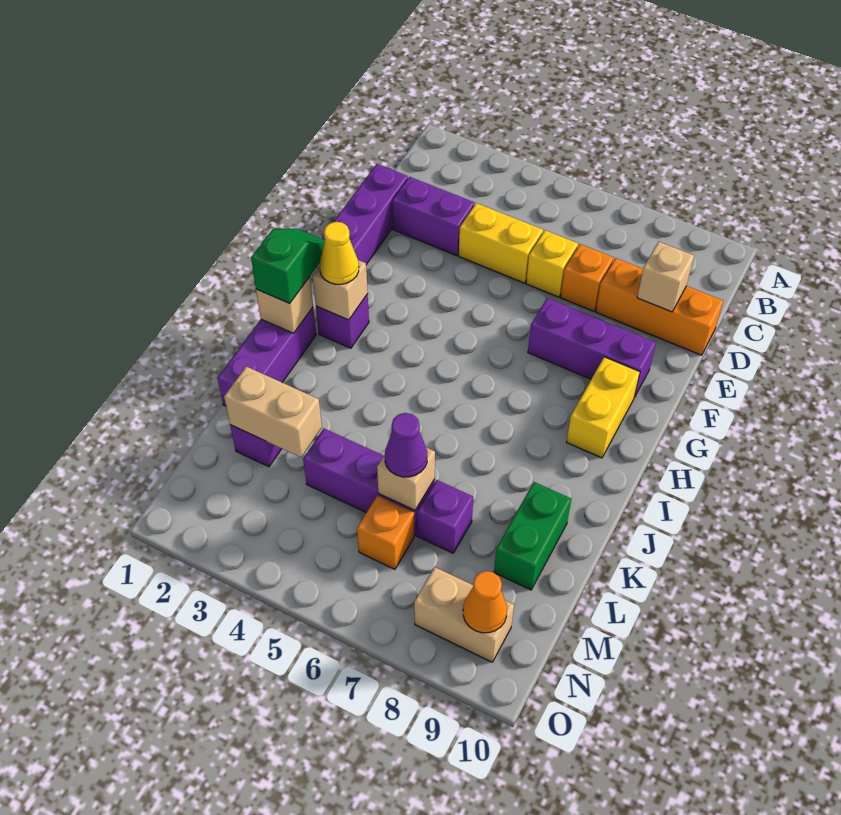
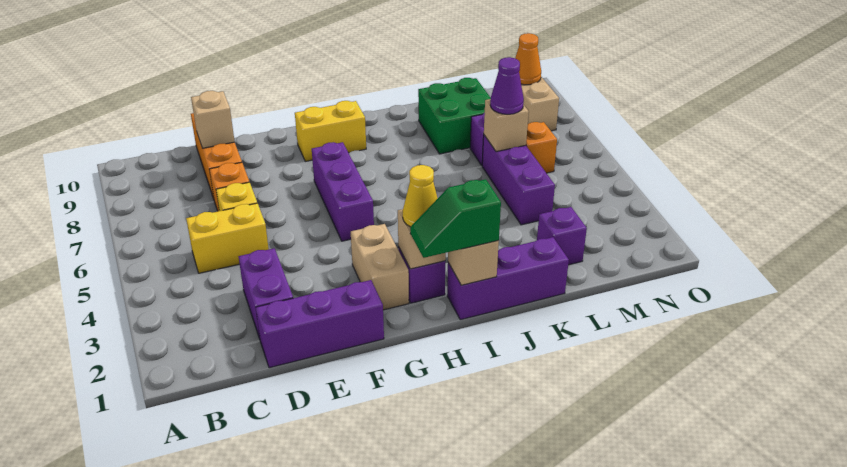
yellow brick D4:D5 level 1 -> yellow brick C5:D5 level 1
purple brick F7:F9 level 1 -> purple brick G5:G7 level 1
green brick K9:L9 level 1 -> green brick K8:L9 level 1
tan brick L2:L3 level 2 -> tan brick G2:G3 level 1

